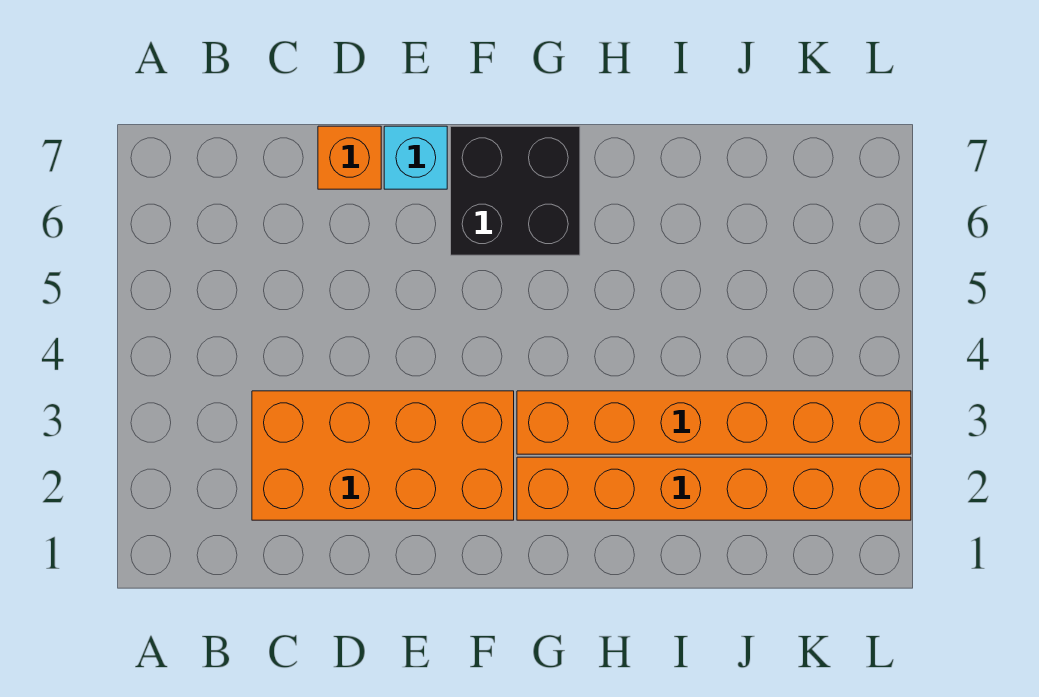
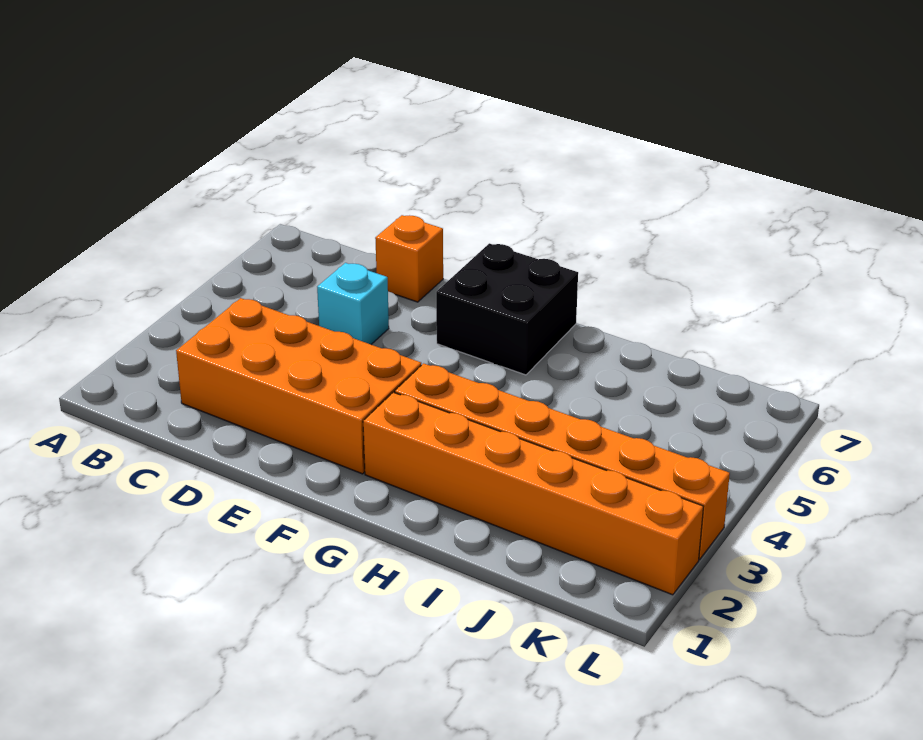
cyan brick E7 level 1 -> cyan brick D5 level 1

